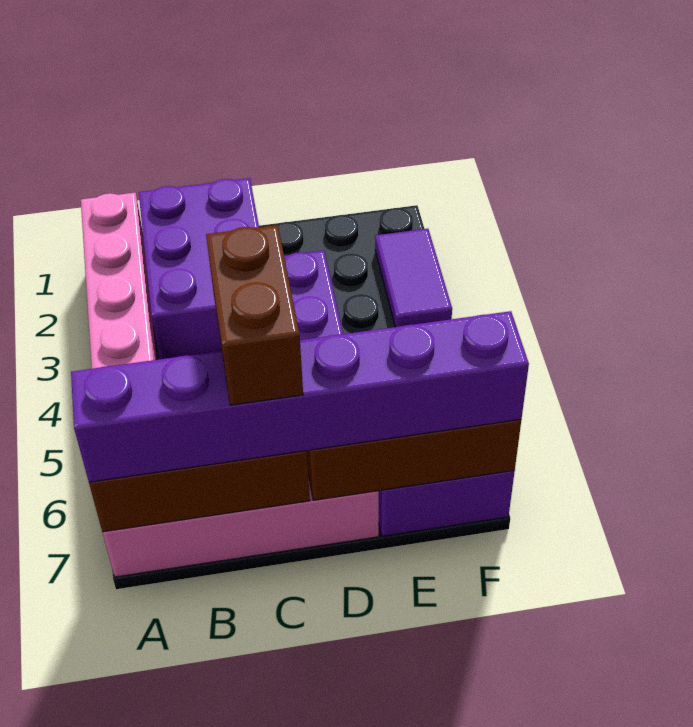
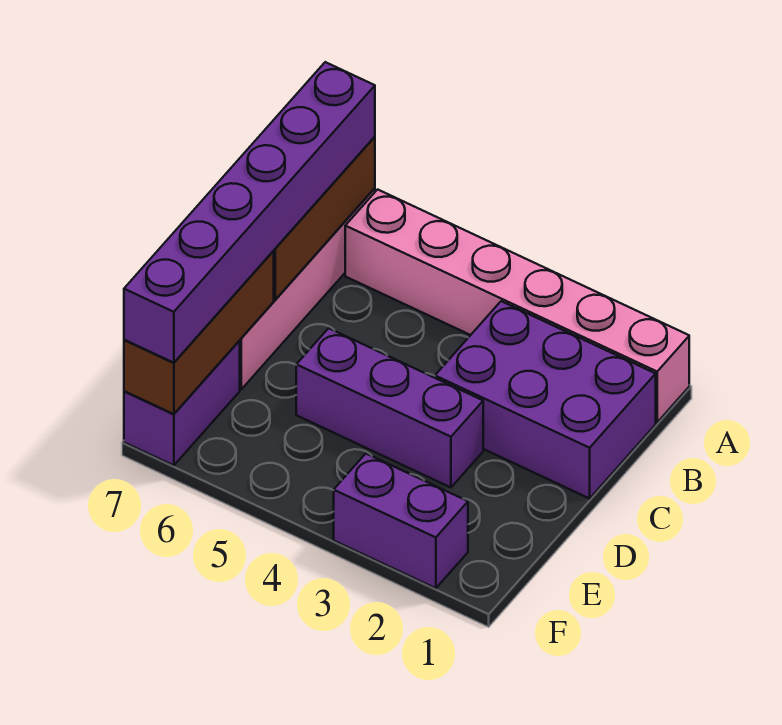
brown brick C6:C7 level 4 -> none
purple tile F2:F3 level 1 -> purple brick F2:F3 level 1

